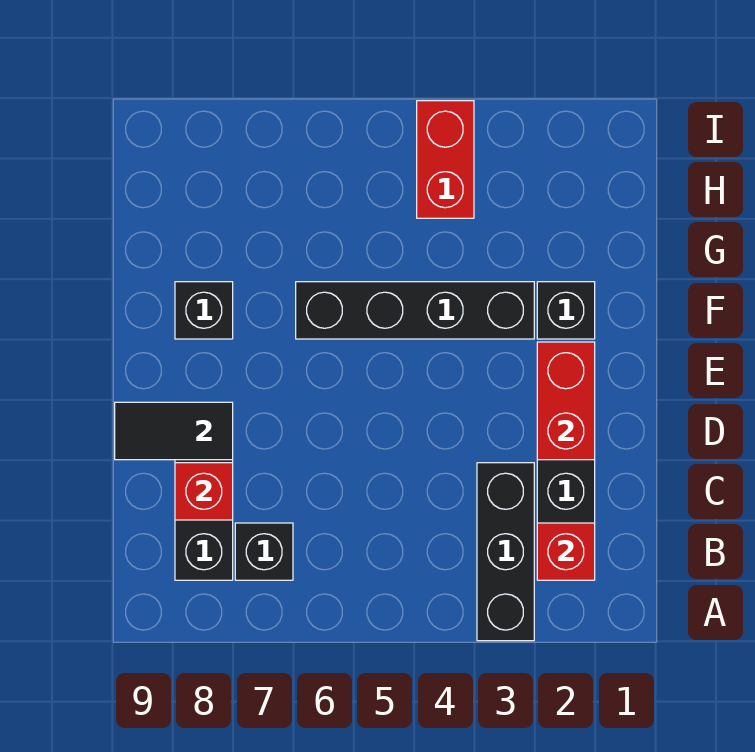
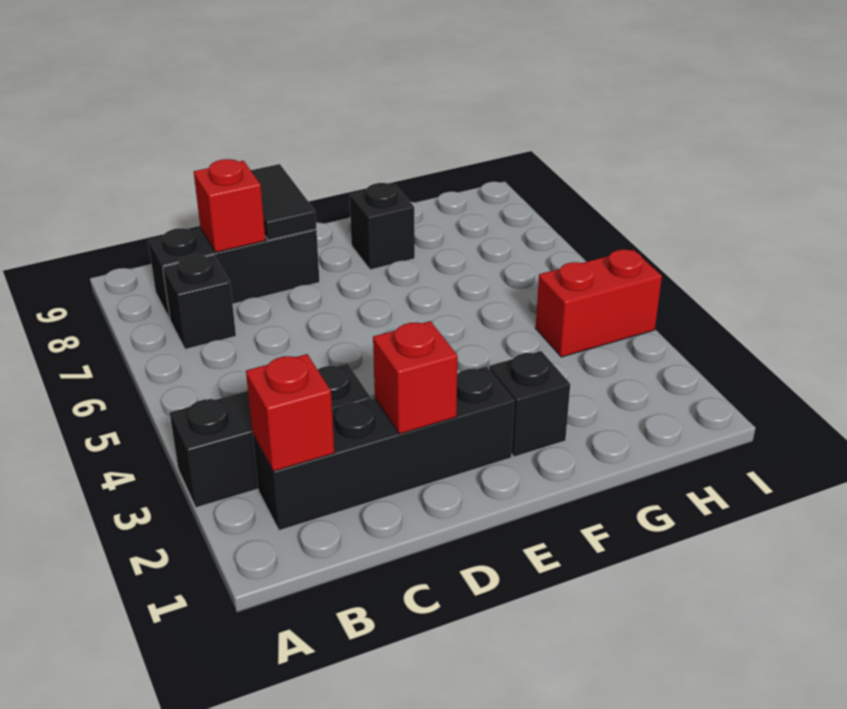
red brick D2:E2 level 2 -> red brick D2 level 2
black brick F3:F6 level 1 -> none

